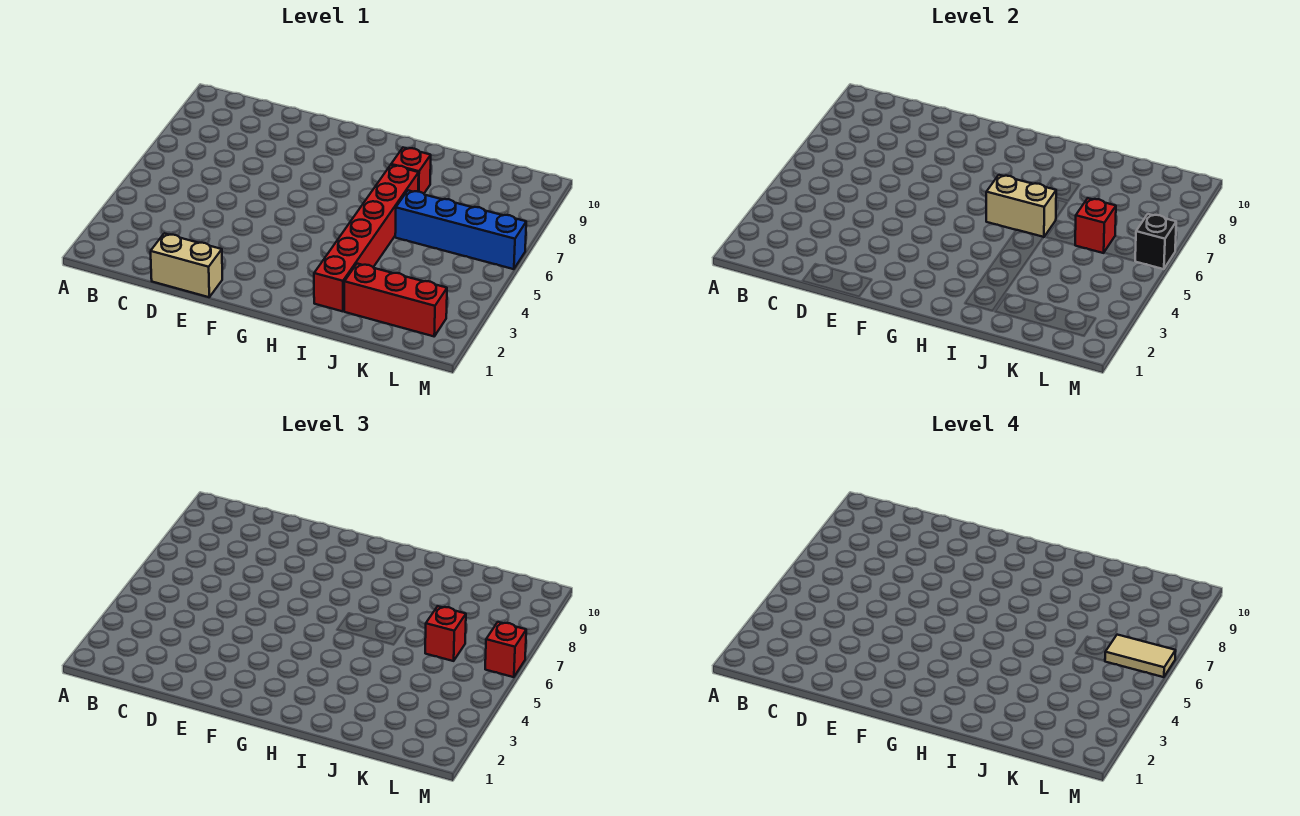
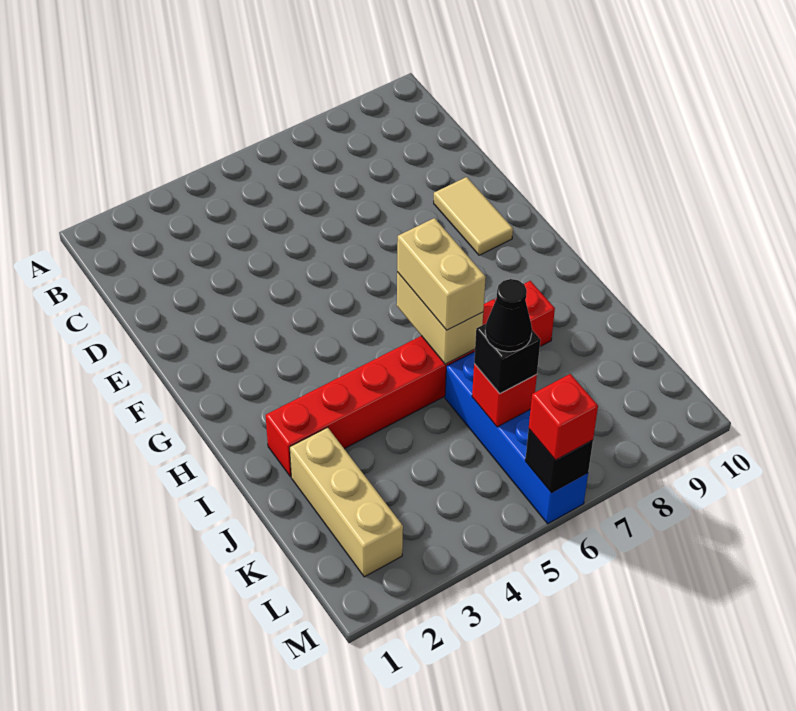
tan brick D1:E1 level 1 -> tan brick H6:I6 level 3
red brick J2:L2 level 1 -> tan brick J2:L2 level 1
red brick K6 level 3 -> black brick K6 level 3
none -> black cone K6 level 4
tan tile L6:M6 level 4 -> tan tile E9:F9 level 1

